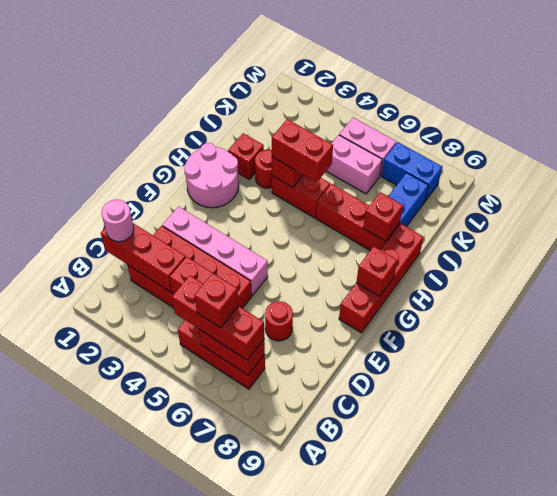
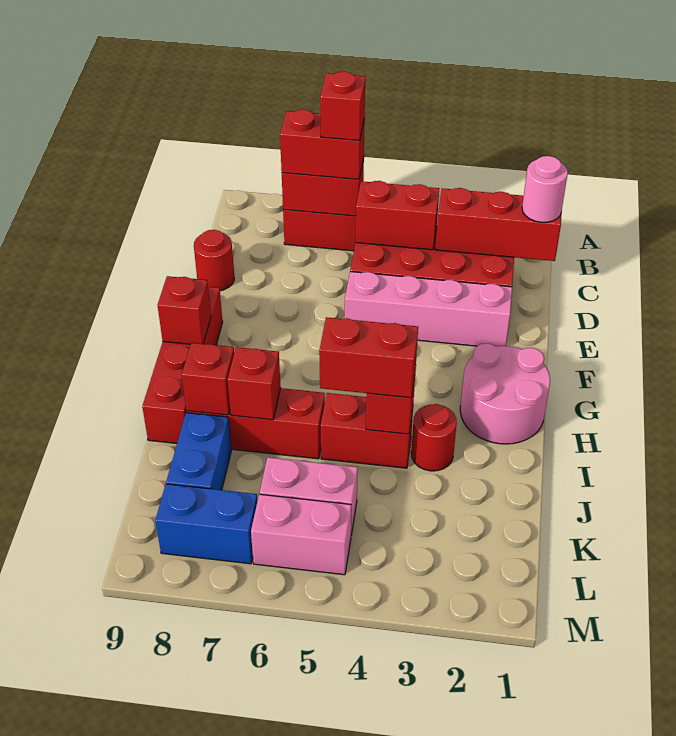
red brick B5:B7 level 3 -> red brick B6:B7 level 3
red round brick D7 level 1 -> red round brick D9 level 1
red brick I2 level 1 -> red brick I7 level 2

